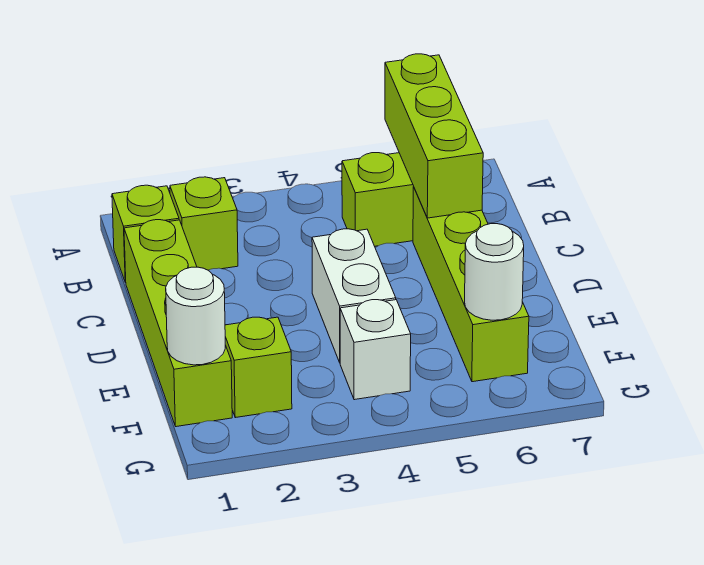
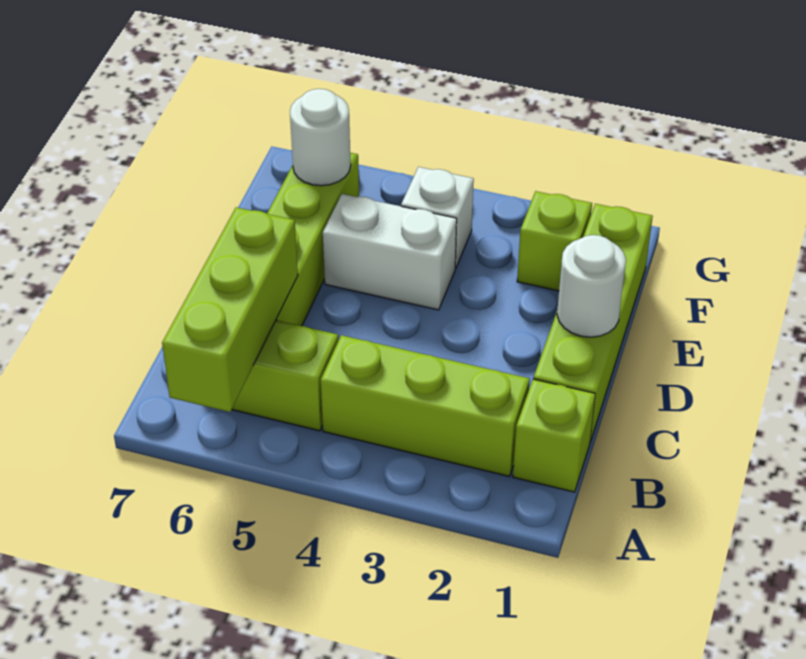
lime brick B2 level 1 -> lime brick B2:B4 level 1
white brick D4:E4 level 1 -> white brick E4:E5 level 1
white round brick F1 level 2 -> white round brick D1 level 2

